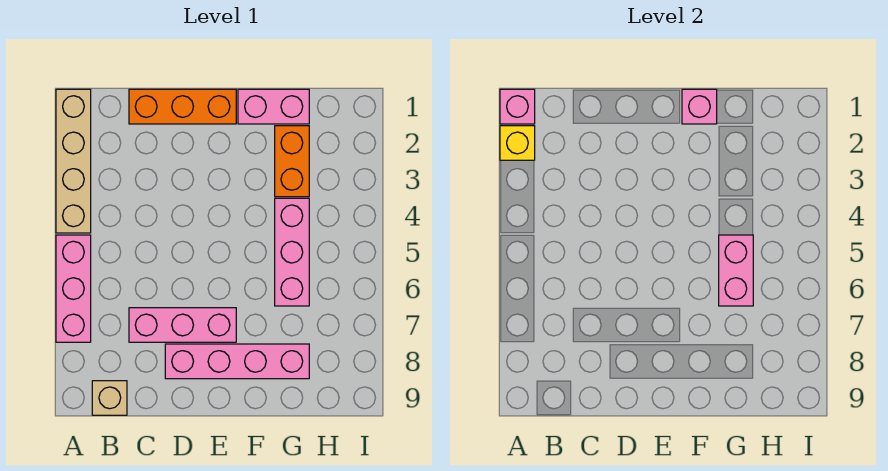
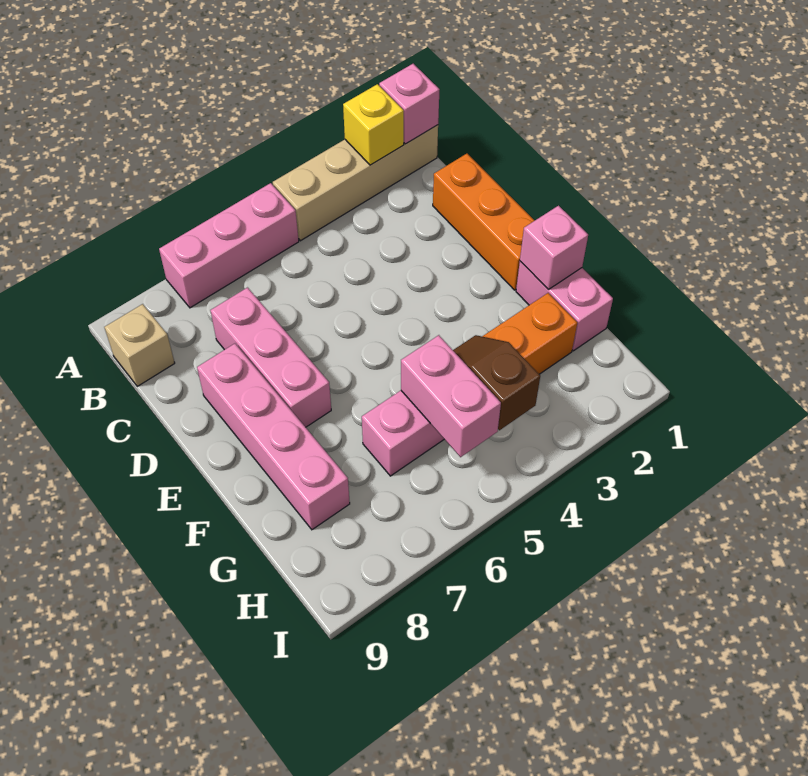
none -> brown slope G4:H4 level 2 top H
pink brick G5:G6 level 2 -> pink brick G5:H5 level 2

